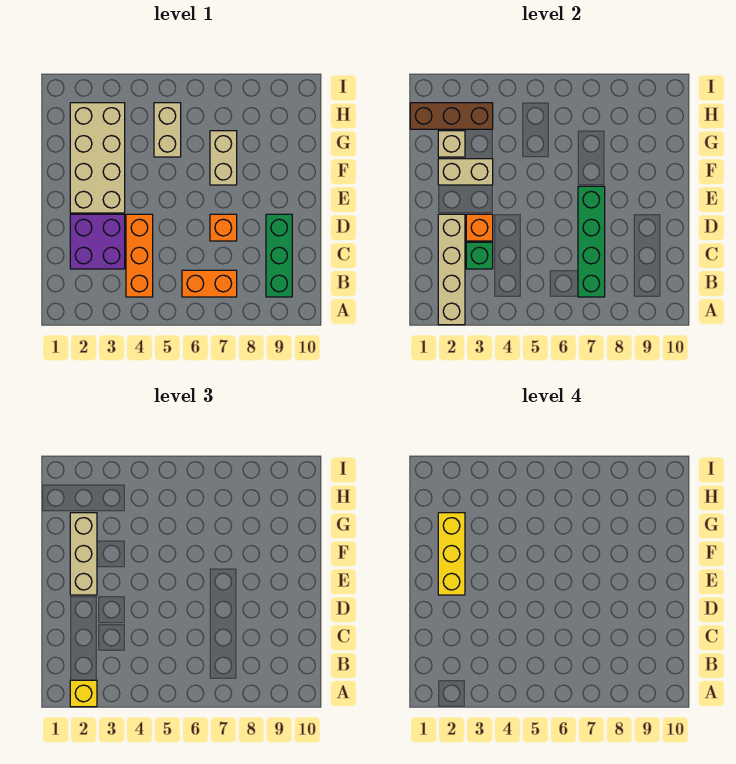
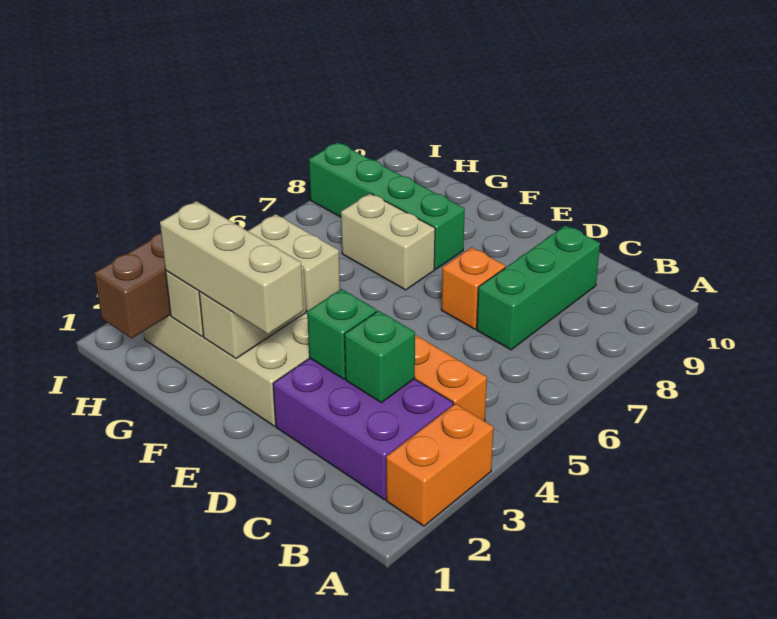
tan brick A2:D2 level 2 -> none
yellow brick A2 level 3 -> none
orange brick B6:B7 level 1 -> orange brick A2:A3 level 1
green brick B7:E7 level 2 -> green brick F8:I8 level 1
green brick B9:D9 level 1 -> green brick C7:C9 level 1
purple brick C2:D3 level 1 -> purple brick B2:D3 level 1
orange brick D3 level 2 -> green brick D3 level 2
yellow brick E2:G2 level 4 -> none

